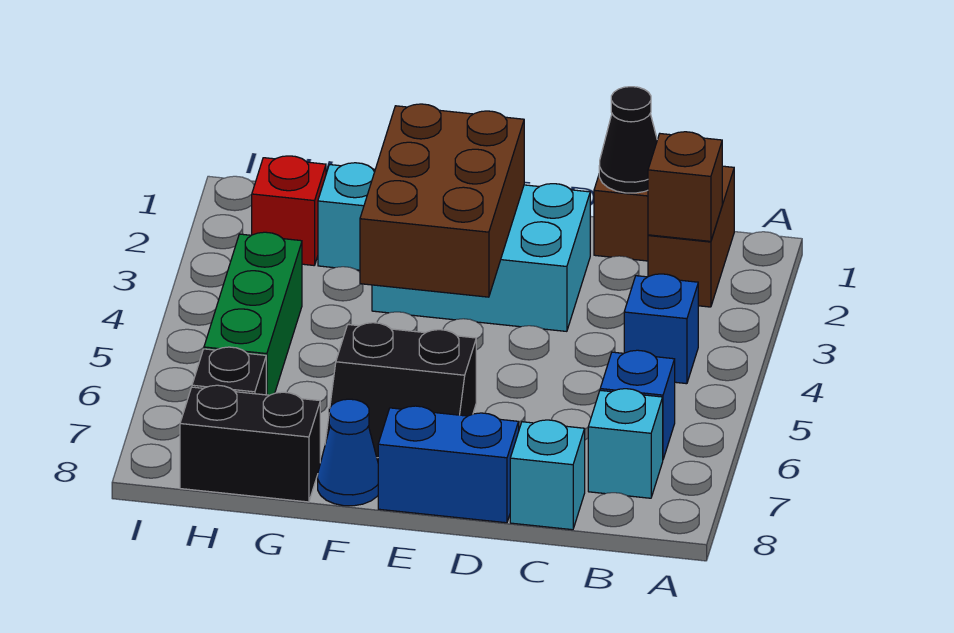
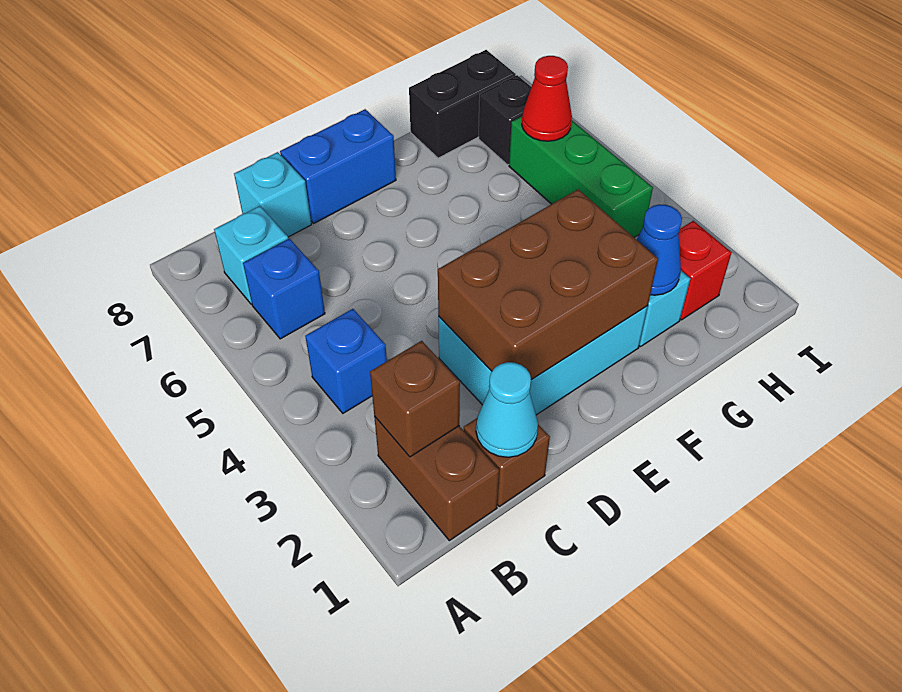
black cone C1 level 2 -> cyan cone C1 level 2
brown brick E2:F4 level 2 -> brown brick D2:F3 level 2
black slope E6:F7 level 1 top 6 -> none
blue cone F8 level 1 -> blue cone G2 level 2
none -> red cone H6 level 2

